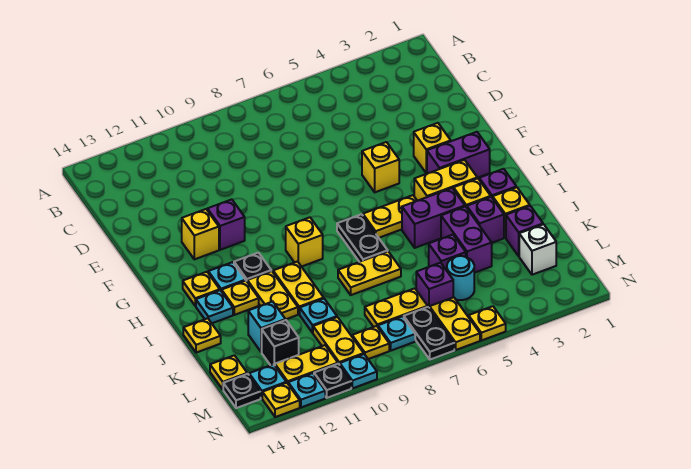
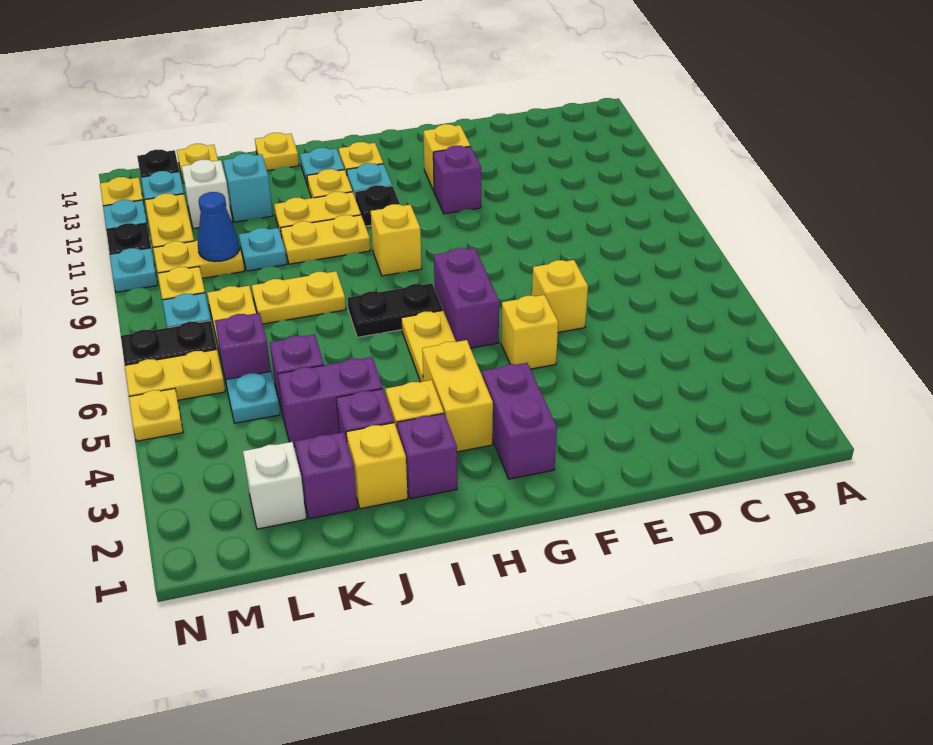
yellow brick F3 level 1 -> yellow brick E6 level 1
purple brick I4:I5 level 1 -> purple brick G6:G7 level 1
yellow plate J7:J8 level 1 -> yellow plate J8:K8 level 1
cyan round brick L5 level 1 -> cyan plate L5 level 1
none -> blue cone L10 level 2
black brick L12 level 1 -> white brick L12 level 1

